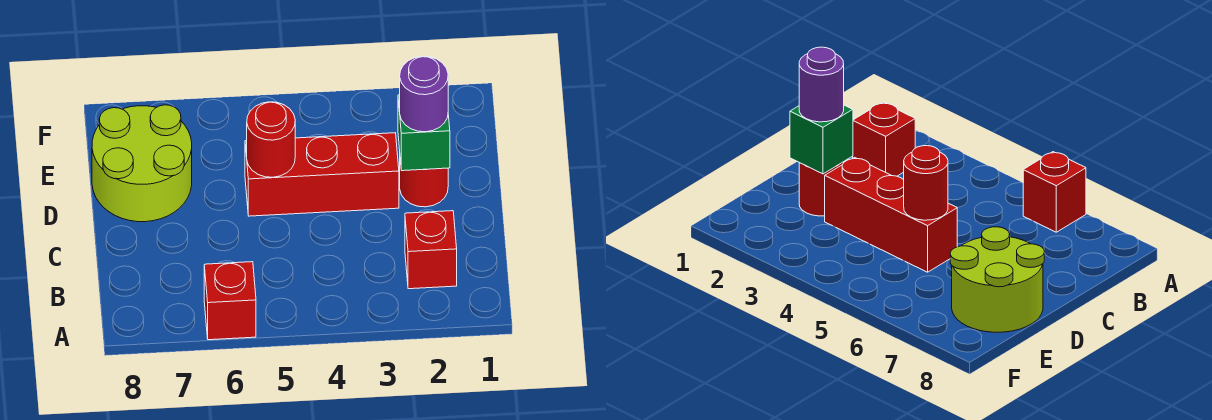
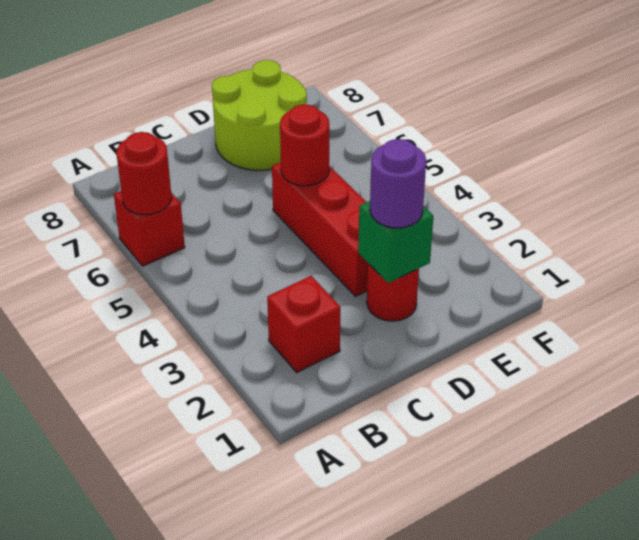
none -> red round brick A6 level 2

